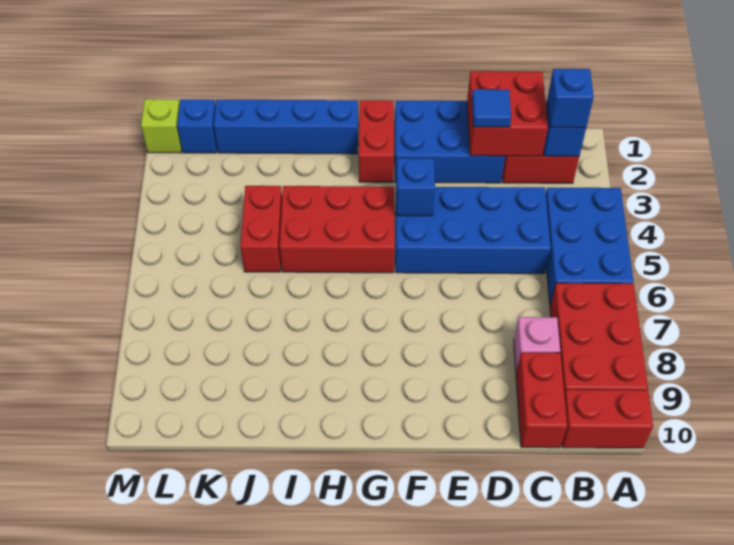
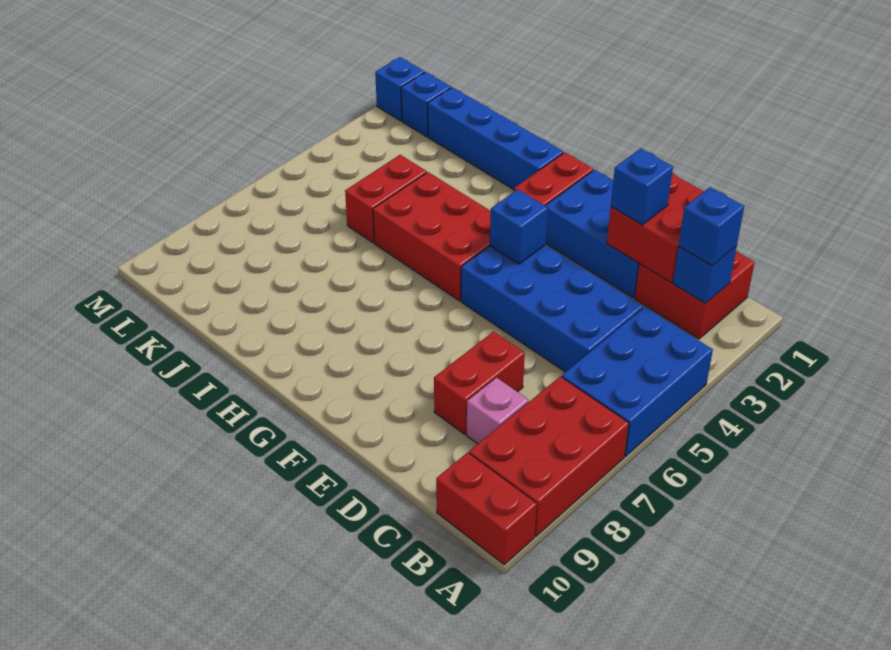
red brick C9:C10 level 1 -> red brick D7:D8 level 1
blue tile D2 level 3 -> blue brick D2 level 3
lime brick M1 level 1 -> blue brick M1 level 1

